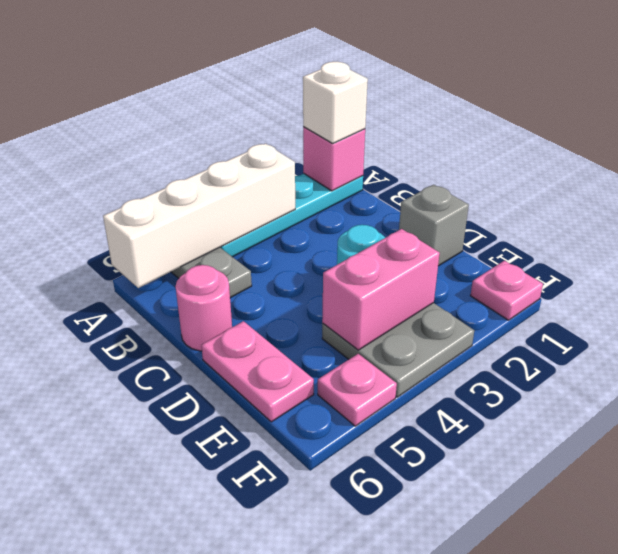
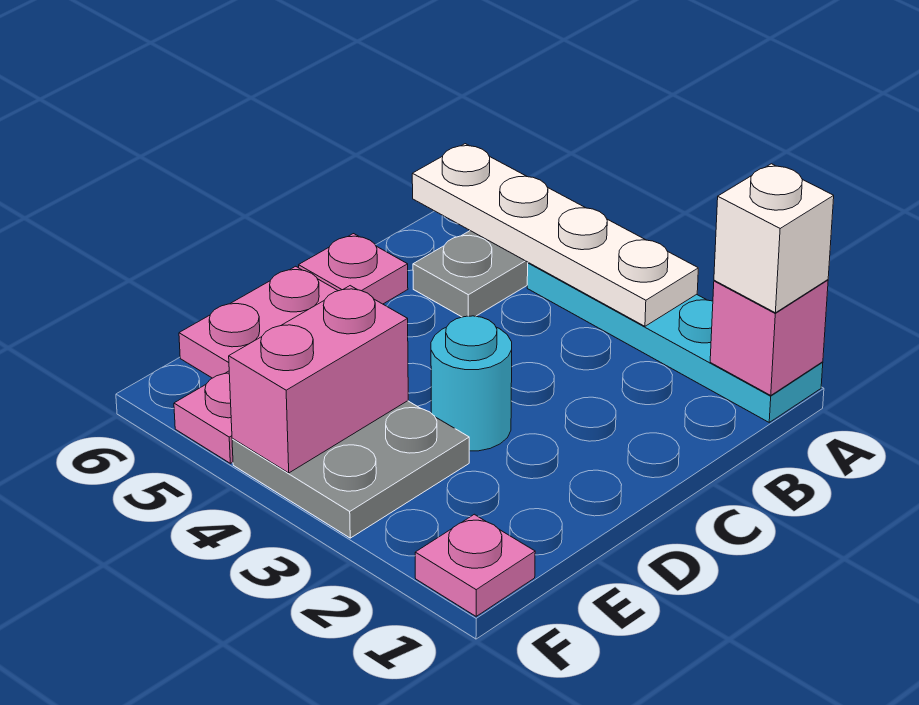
white brick A3:A6 level 2 -> white plate A3:A6 level 2
pink round brick C6 level 1 -> pink plate C6 level 1
grey brick D1 level 1 -> none
pink brick E3:E4 level 2 -> pink brick E4:F4 level 2

